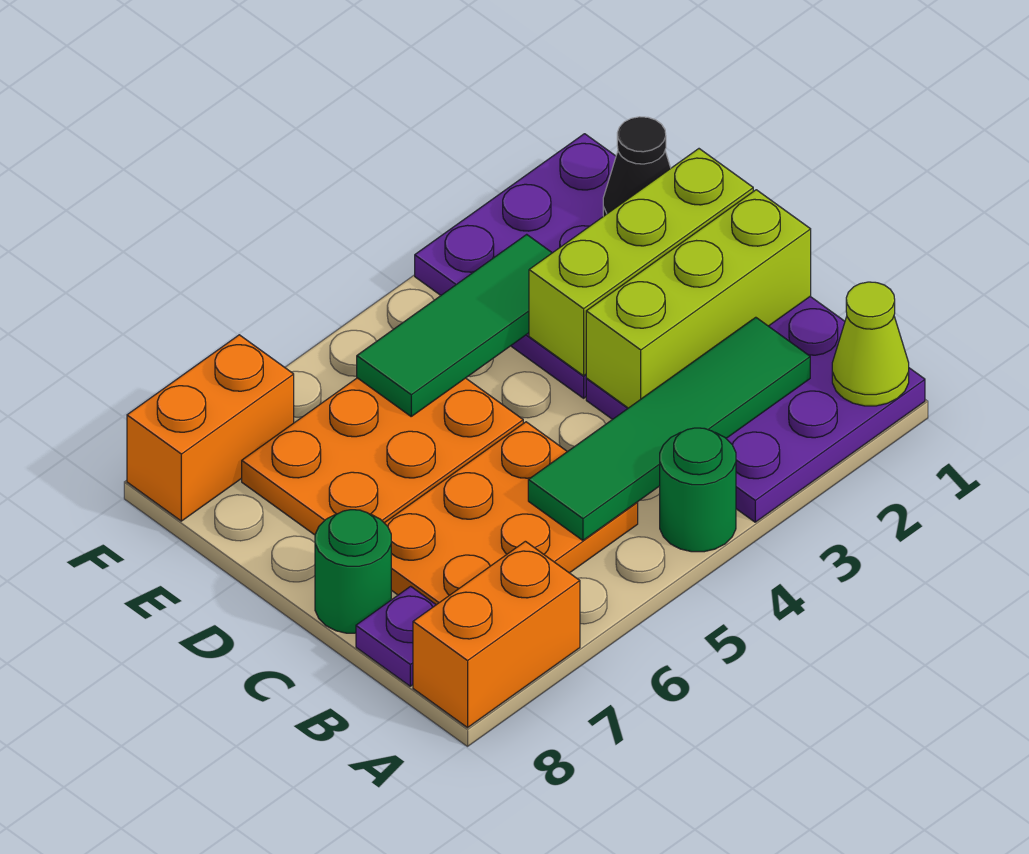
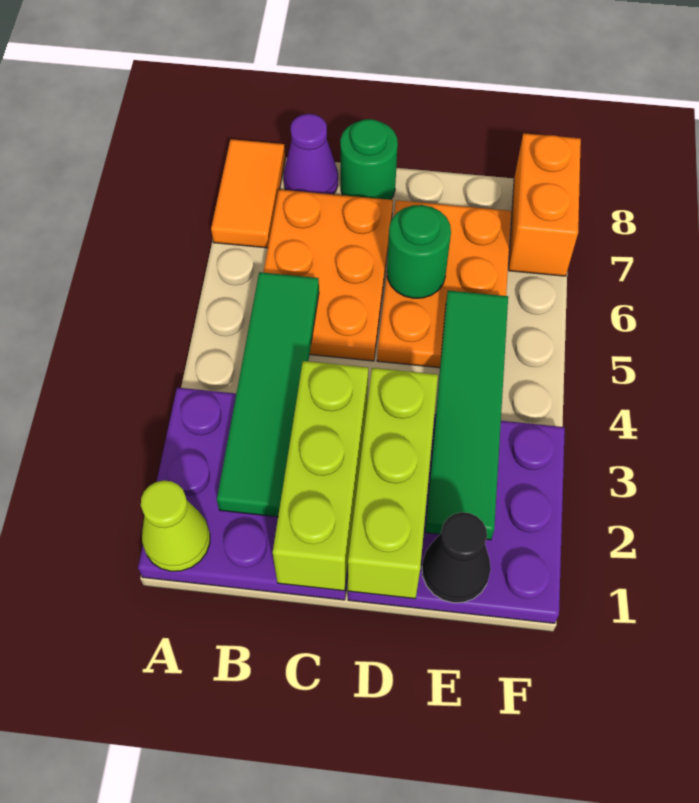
green round brick A4 level 1 -> green round brick D6 level 2
orange brick A7:A8 level 1 -> orange tile A7:A8 level 1
purple plate B8 level 1 -> purple cone B8 level 1
green tile E3:E5 level 2 -> green tile E2:E5 level 2

